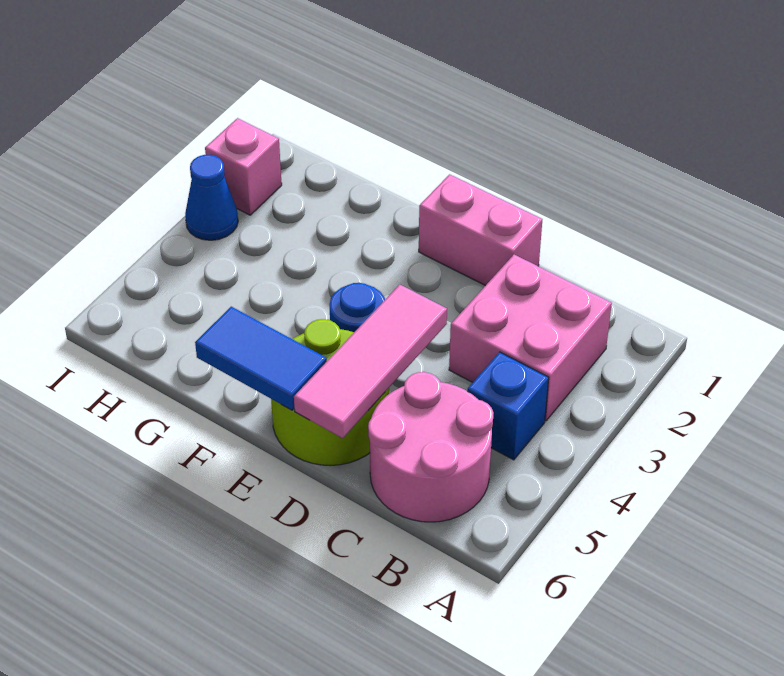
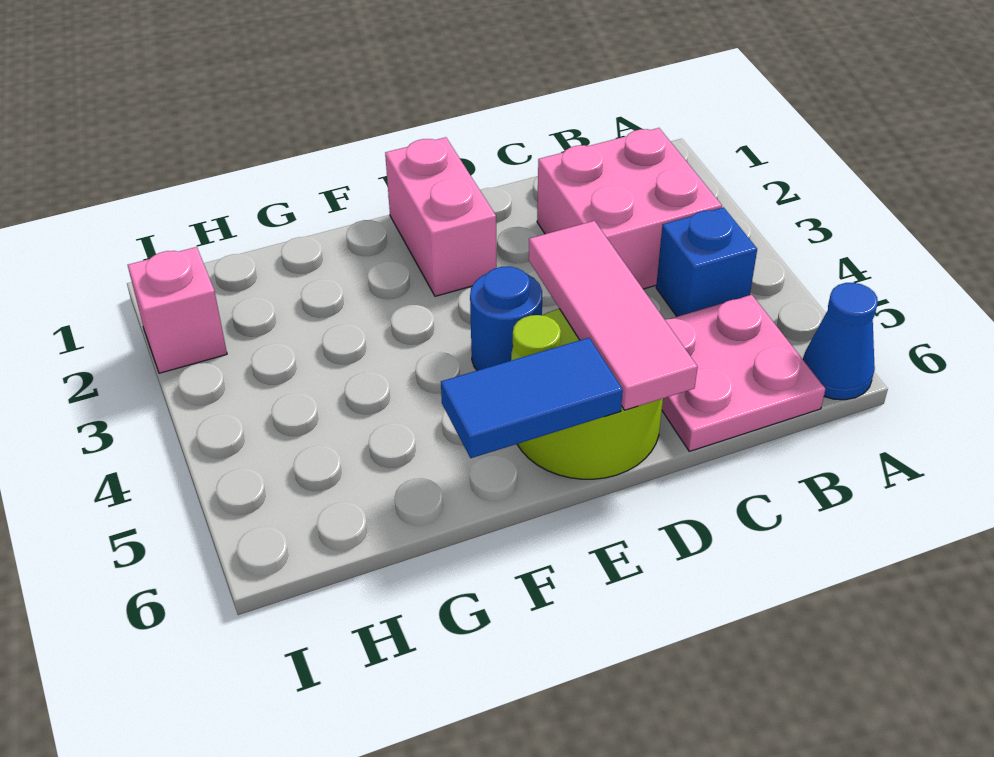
pink round brick B5:C6 level 1 -> pink plate B5:C6 level 1
pink brick D1:E1 level 1 -> pink brick E1:E2 level 1
blue cone I3 level 1 -> blue cone A6 level 1

